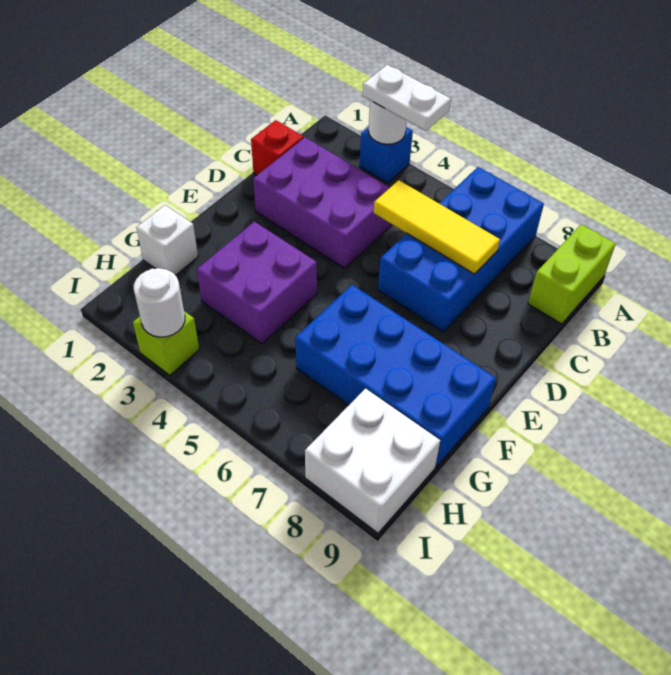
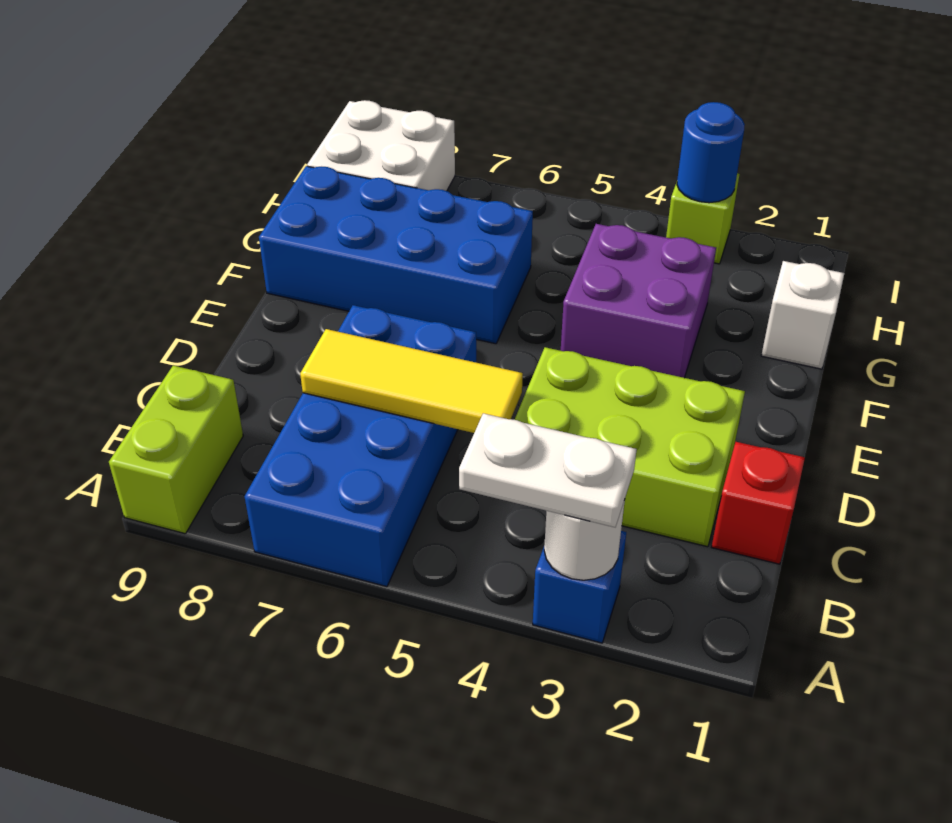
purple brick C2:D4 level 1 -> lime brick C2:D4 level 1
white round brick I3 level 2 -> blue round brick I3 level 2

